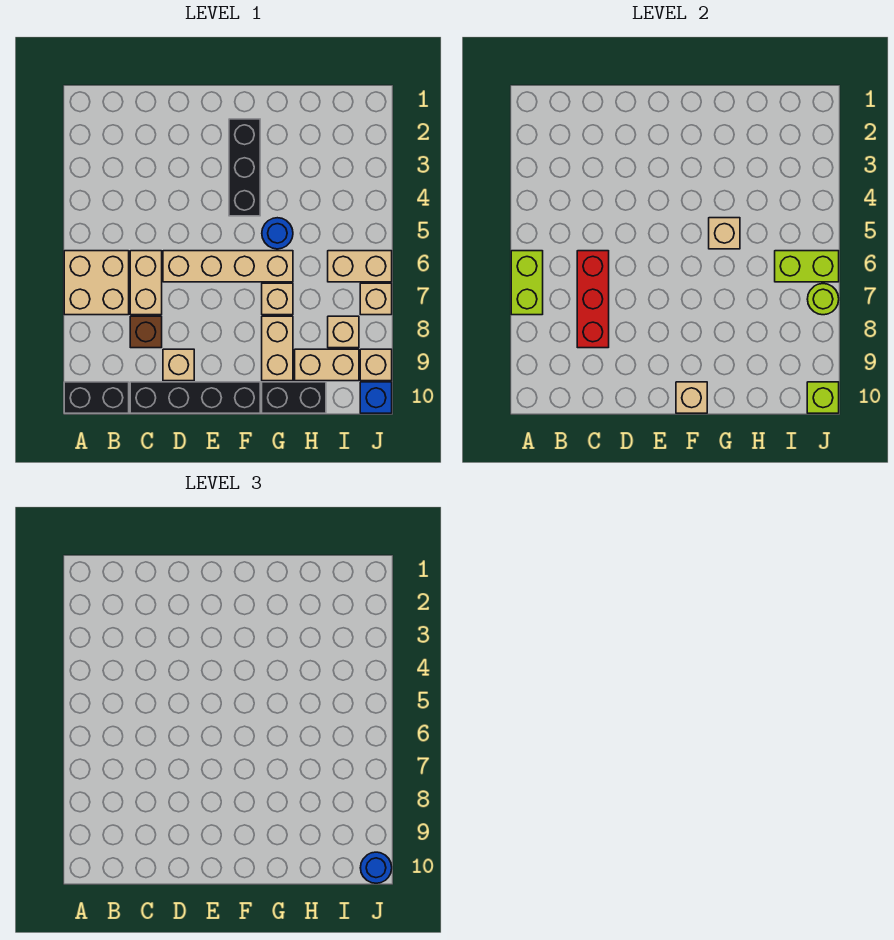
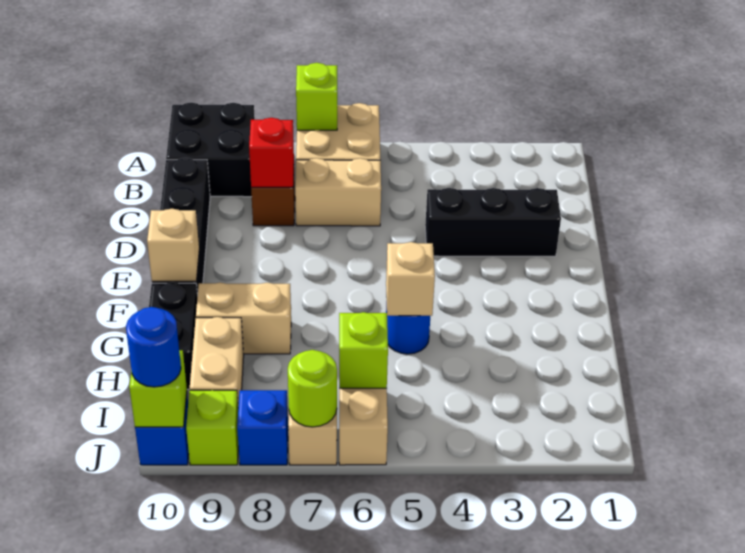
lime brick A6:A7 level 2 -> lime brick A7 level 2
black brick A10:B10 level 1 -> black brick A9:B10 level 1
red brick C6:C8 level 2 -> red brick C8 level 2
tan brick D6:G6 level 1 -> none
tan brick D9 level 1 -> none
black brick F2:F4 level 1 -> black brick D2:D4 level 1
tan brick G7 level 1 -> none
lime brick I6:J6 level 2 -> lime brick I6 level 2
tan brick I8 level 1 -> none
none -> blue brick J8 level 1
tan brick J9 level 1 -> lime brick J9 level 1

